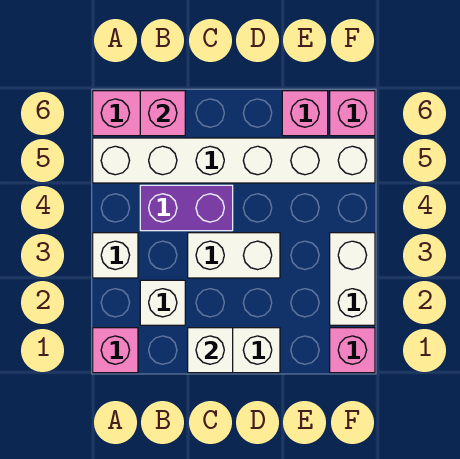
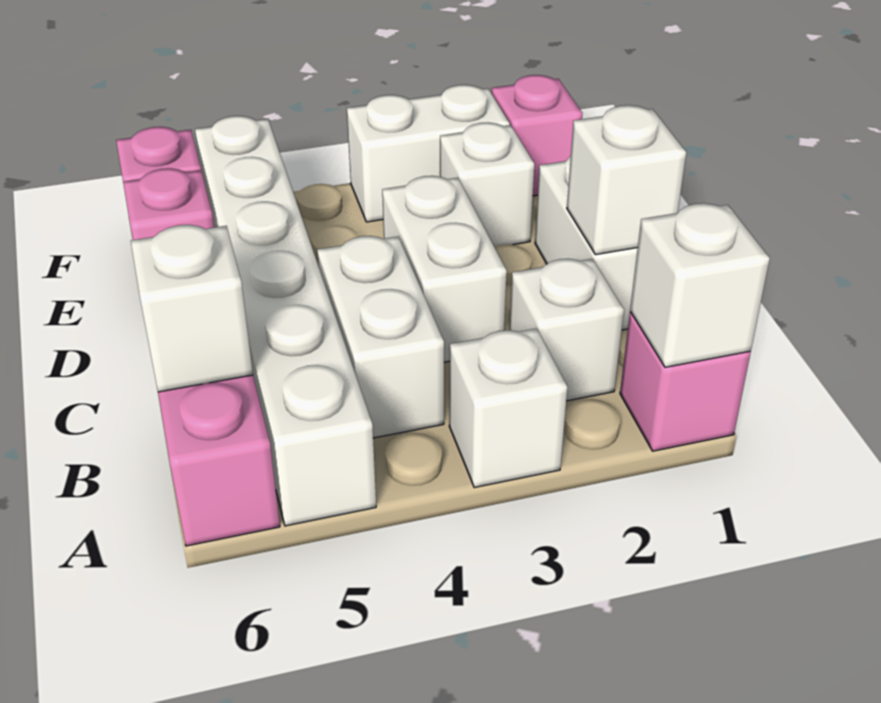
none -> white brick A1 level 2
purple brick B4:C4 level 1 -> white brick B4:C4 level 1
pink brick B6 level 2 -> white brick B6 level 2
none -> white brick E2 level 1

